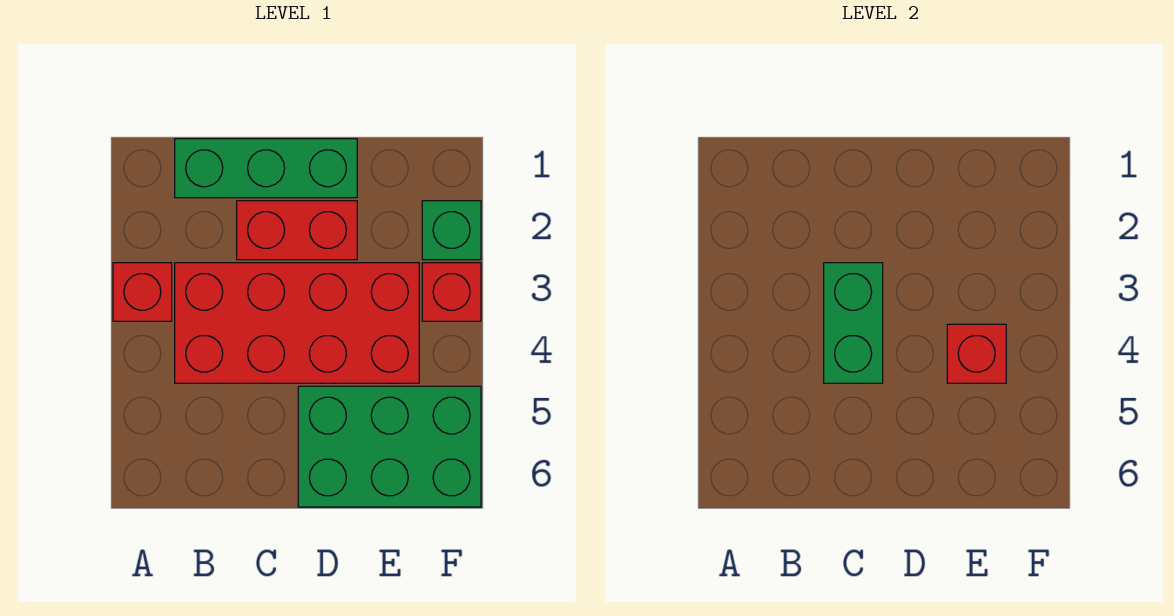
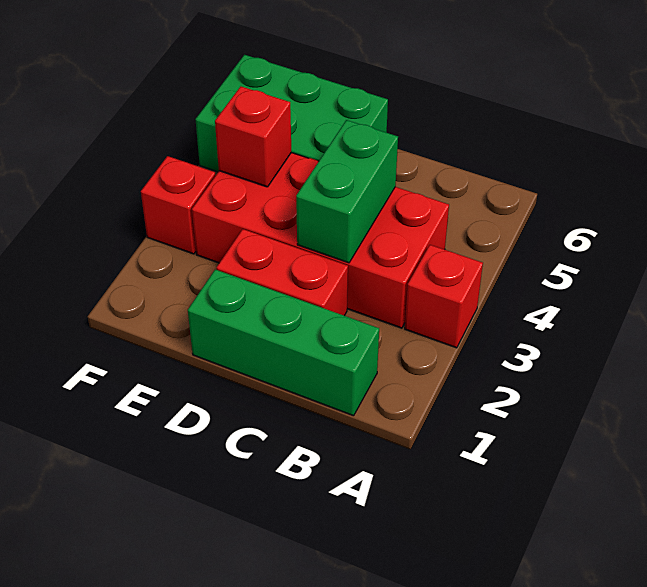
green brick F2 level 1 -> none

